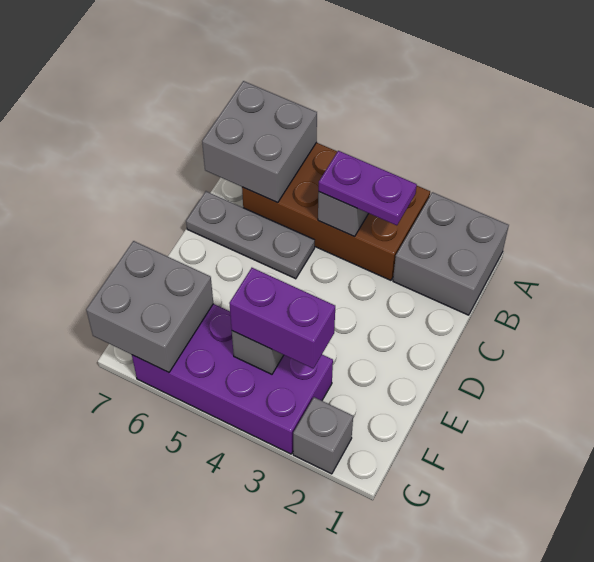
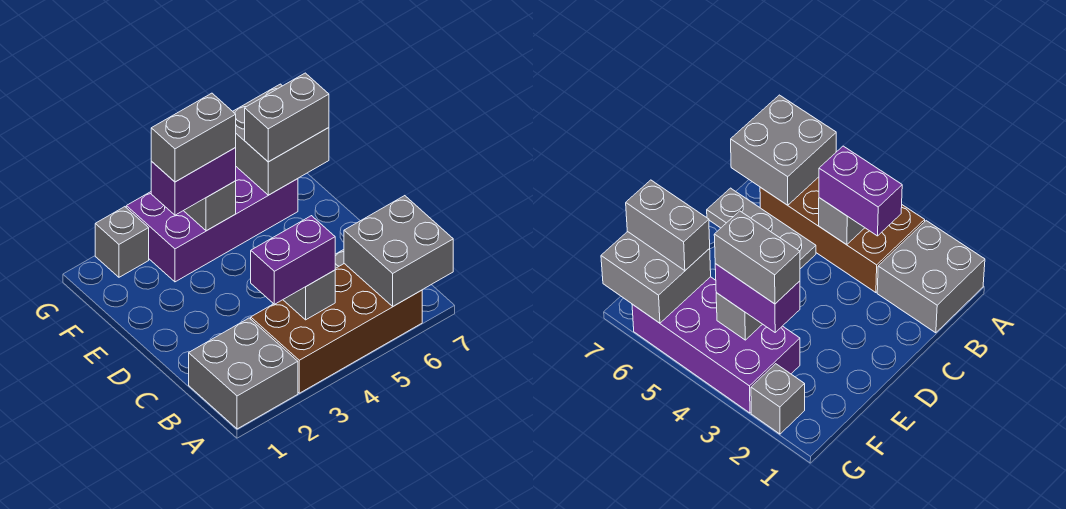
purple plate B3:B4 level 3 -> purple brick B3:B4 level 3
none -> grey brick F3:F4 level 4
none -> grey brick F6:F7 level 3

